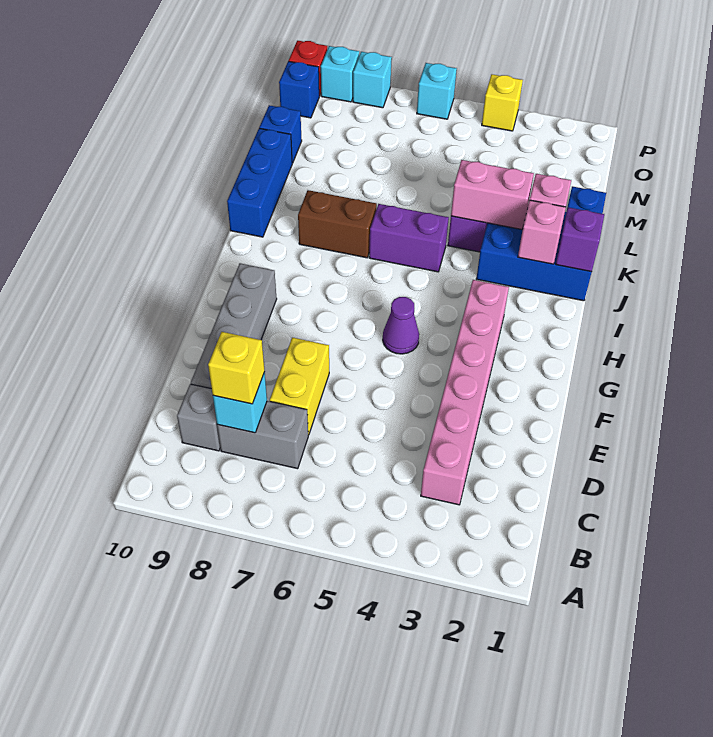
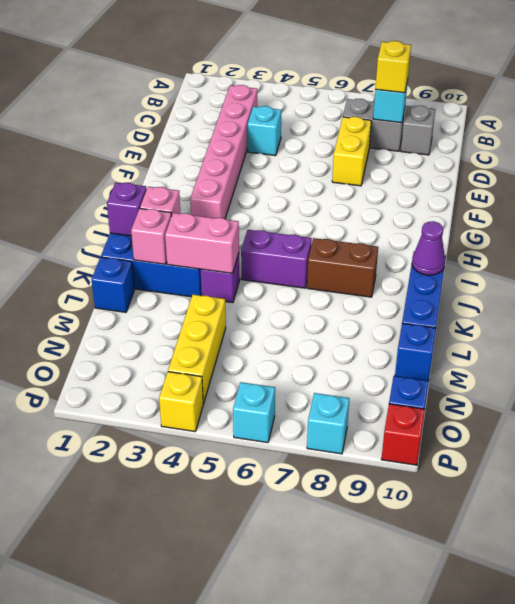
grey brick D9:G9 level 1 -> none
purple cone G5 level 1 -> purple cone J10 level 2
none -> yellow brick M4:O4 level 1
cyan brick P9 level 1 -> cyan brick D4 level 1

